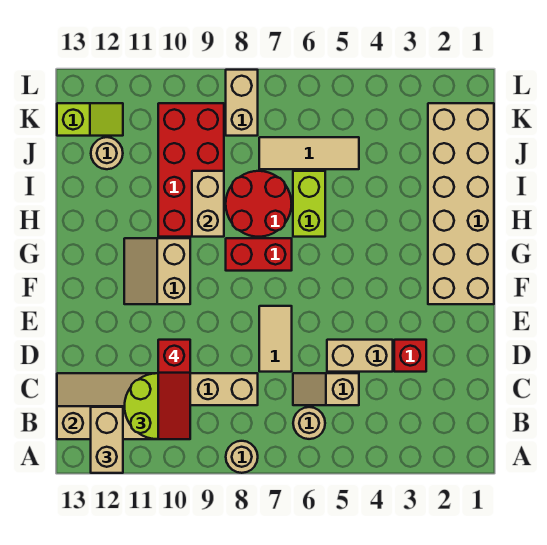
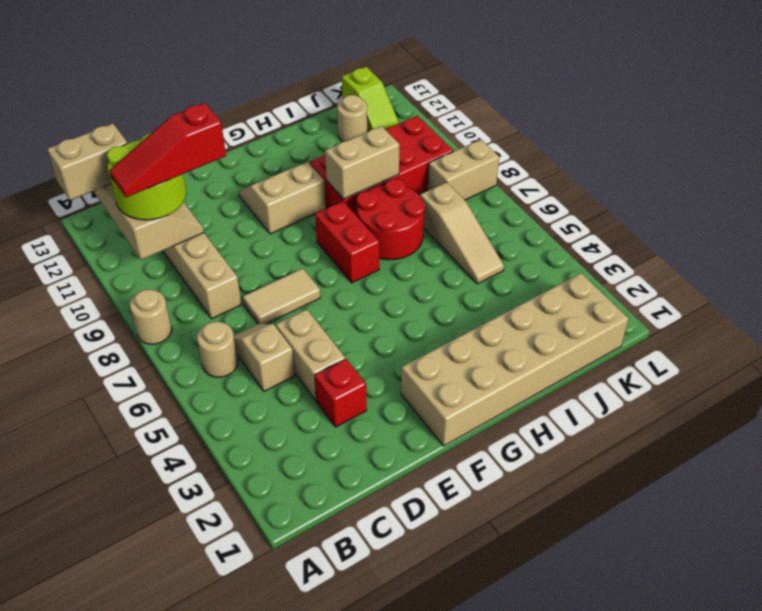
lime brick H6:I6 level 1 -> none
tan tile J5:J7 level 1 -> tan slope J5:J7 level 1 top 7

